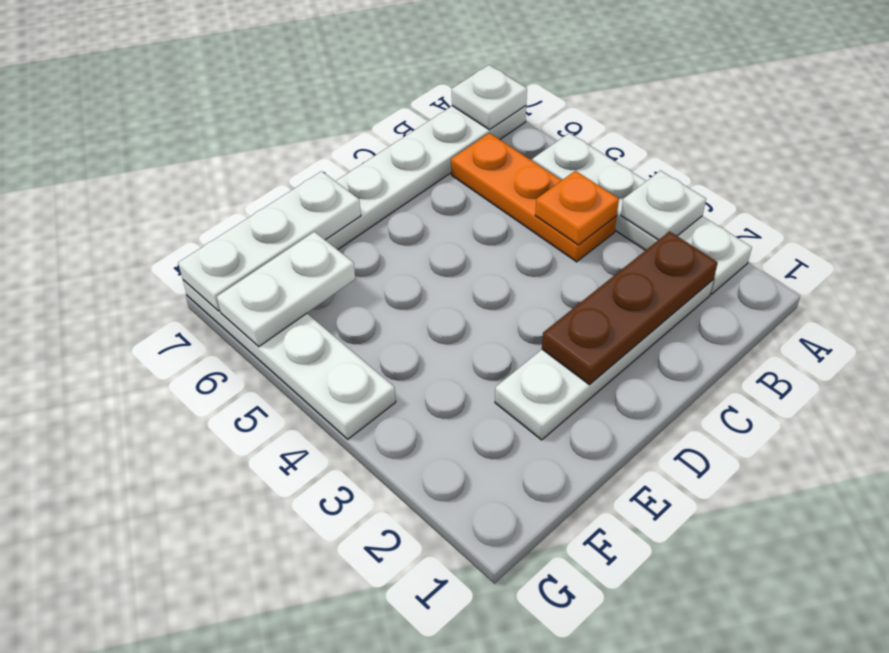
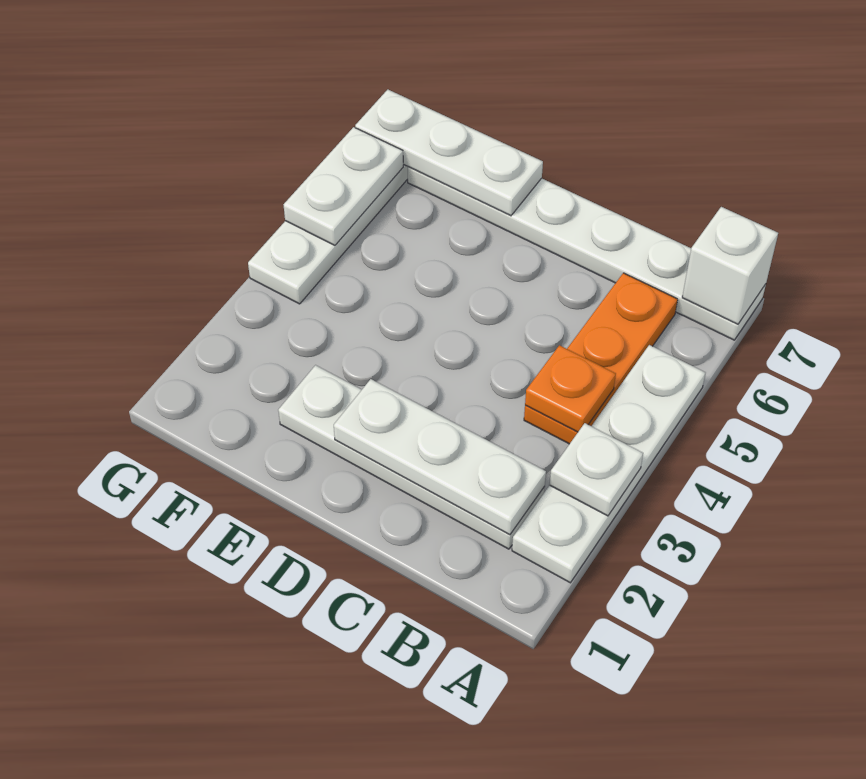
white plate A7 level 2 -> white brick A7 level 2
brown plate B2:D2 level 2 -> white plate B2:D2 level 2
white plate F6:G6 level 2 -> white plate G5:G6 level 2

